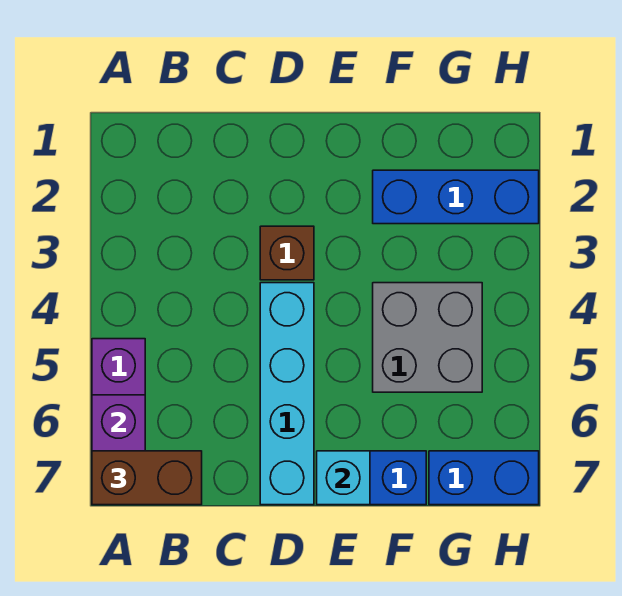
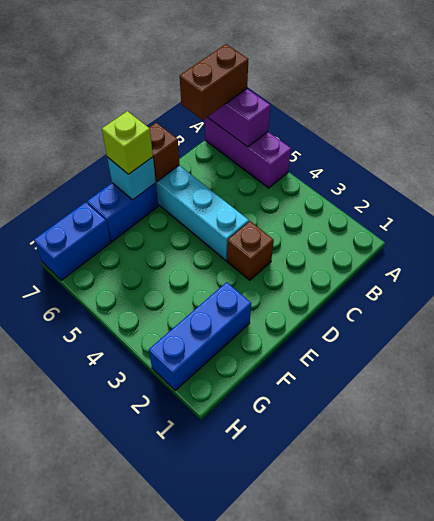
none -> brown brick D7 level 2
none -> lime brick E7 level 3
grey brick F4:G5 level 1 -> none

